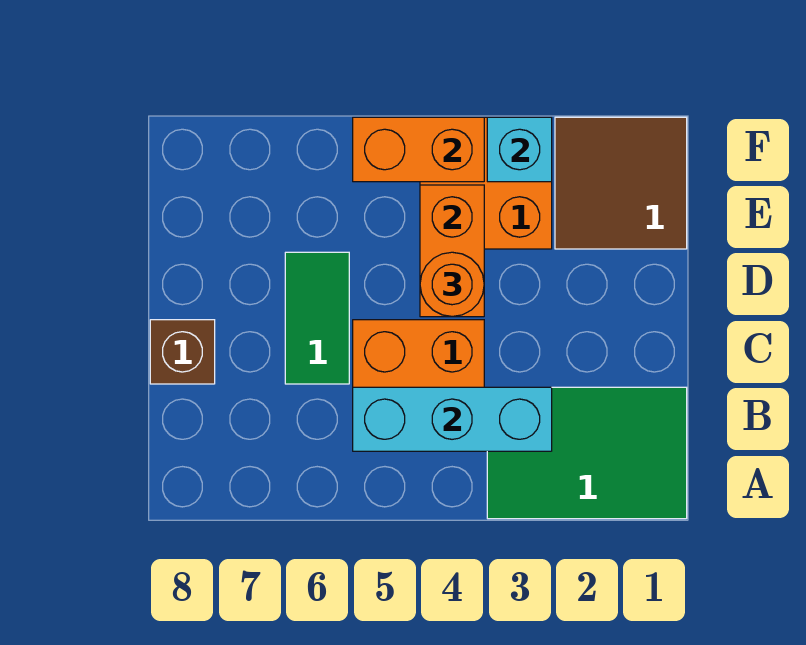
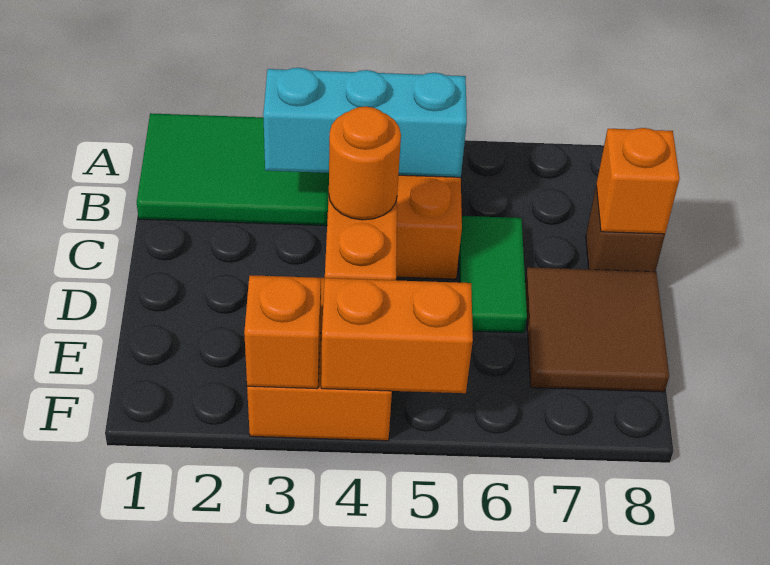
none -> orange brick C8 level 2
brown tile E1:F2 level 1 -> brown tile D7:E8 level 1
cyan brick F3 level 2 -> orange brick F3 level 2

